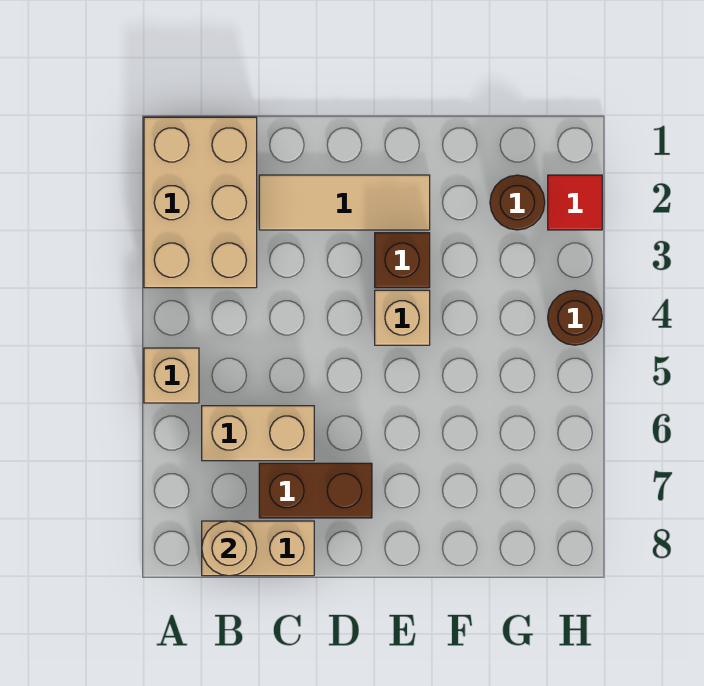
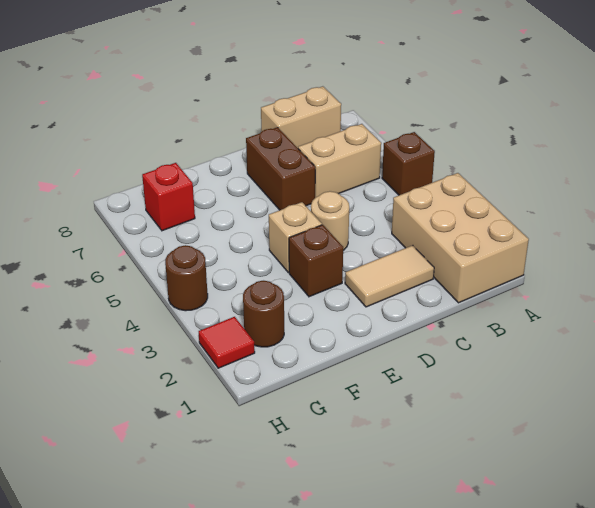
tan brick A5 level 1 -> brown brick A5 level 1
tan round brick B8 level 2 -> tan round brick D4 level 1
tan tile C2:E2 level 1 -> tan tile C2:D2 level 1
brown brick C7:D7 level 1 -> brown brick D6:D7 level 1
none -> red brick G7 level 1

